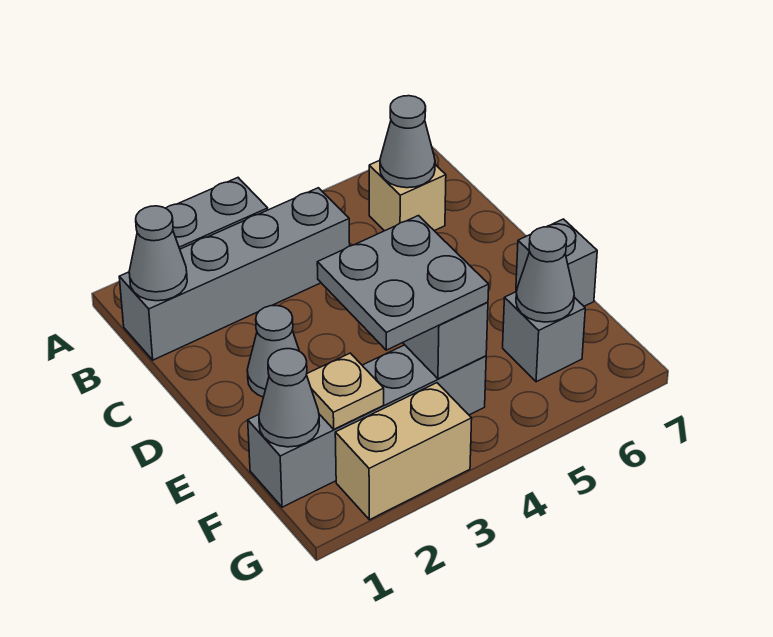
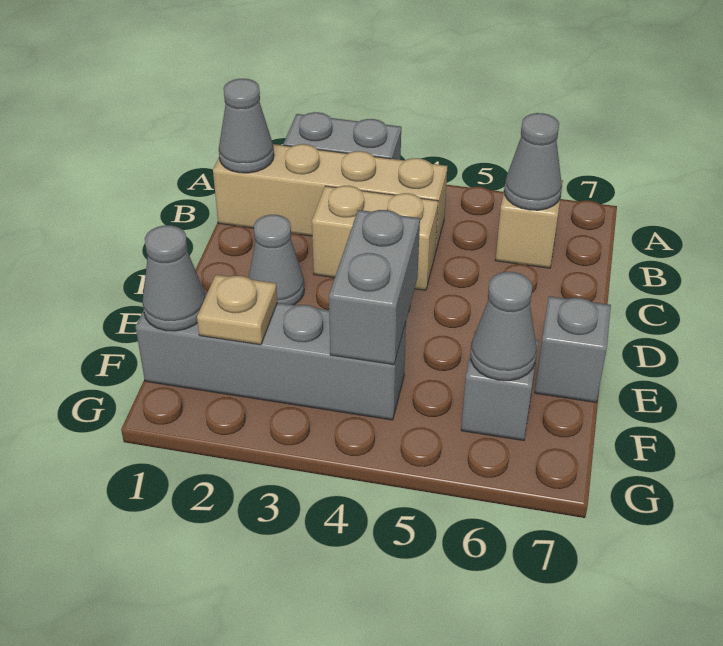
grey brick B1:B4 level 1 -> tan brick B1:B4 level 1
grey plate E3:F4 level 3 -> none
tan brick G2:G3 level 1 -> tan brick C3:C4 level 1

